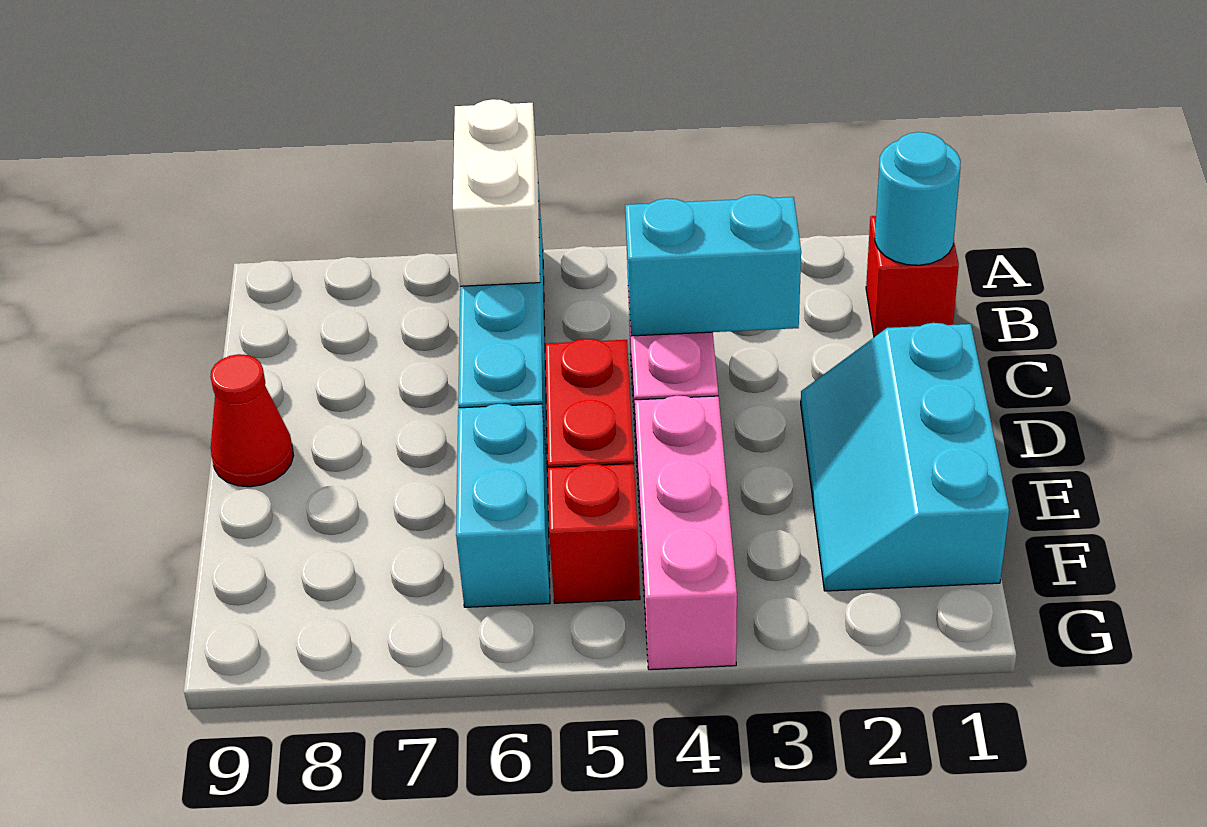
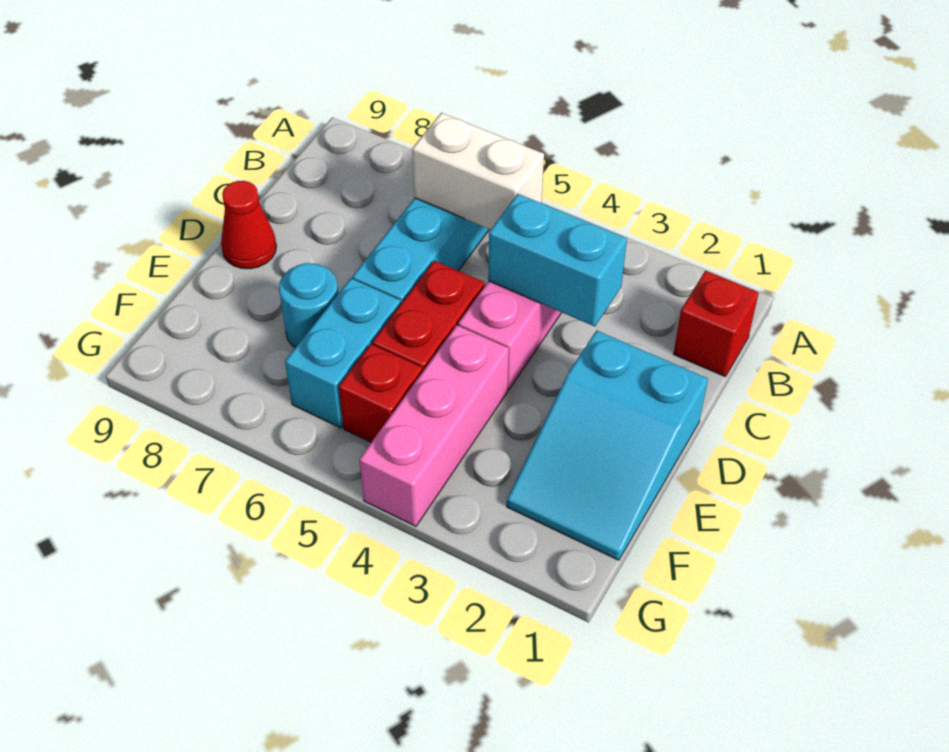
white brick A6:B6 level 2 -> white brick B5:B6 level 2
cyan round brick B1 level 2 -> cyan round brick E7 level 1
cyan slope D1:F2 level 1 top 1 -> cyan slope D1:F2 level 1 top D

